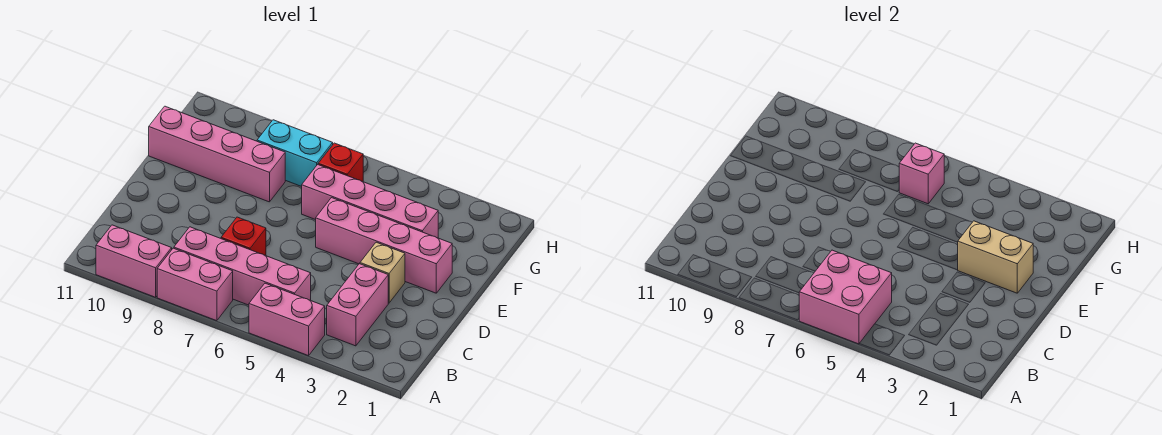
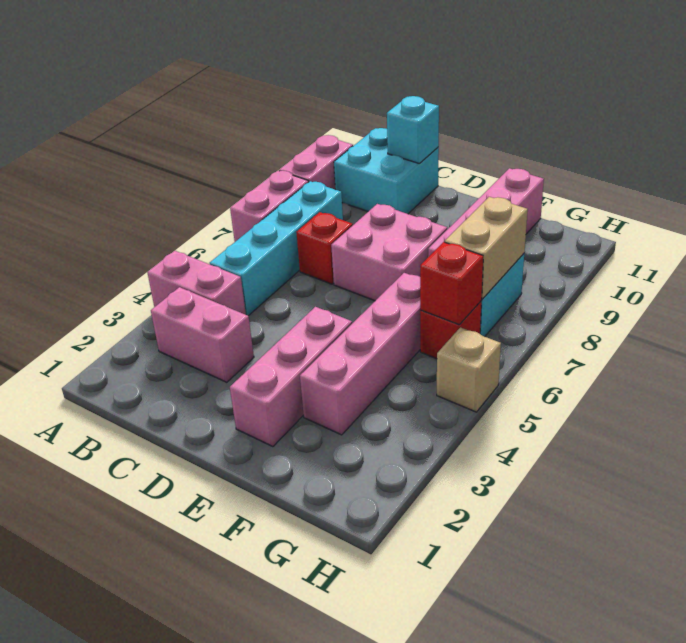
pink brick A4:A5 level 1 -> pink brick A4:B4 level 1
pink brick A5:B6 level 2 -> pink brick D7:E8 level 1
pink brick B5:B8 level 1 -> cyan brick B5:B8 level 1
none -> cyan brick B10:C11 level 1
none -> cyan brick C11 level 2
tan brick D3 level 1 -> tan brick H5 level 1
pink brick E2:E5 level 1 -> pink brick E2:E4 level 1
tan brick E2:E3 level 2 -> tan brick G7:G8 level 2
pink brick G6 level 2 -> red brick G6 level 2

